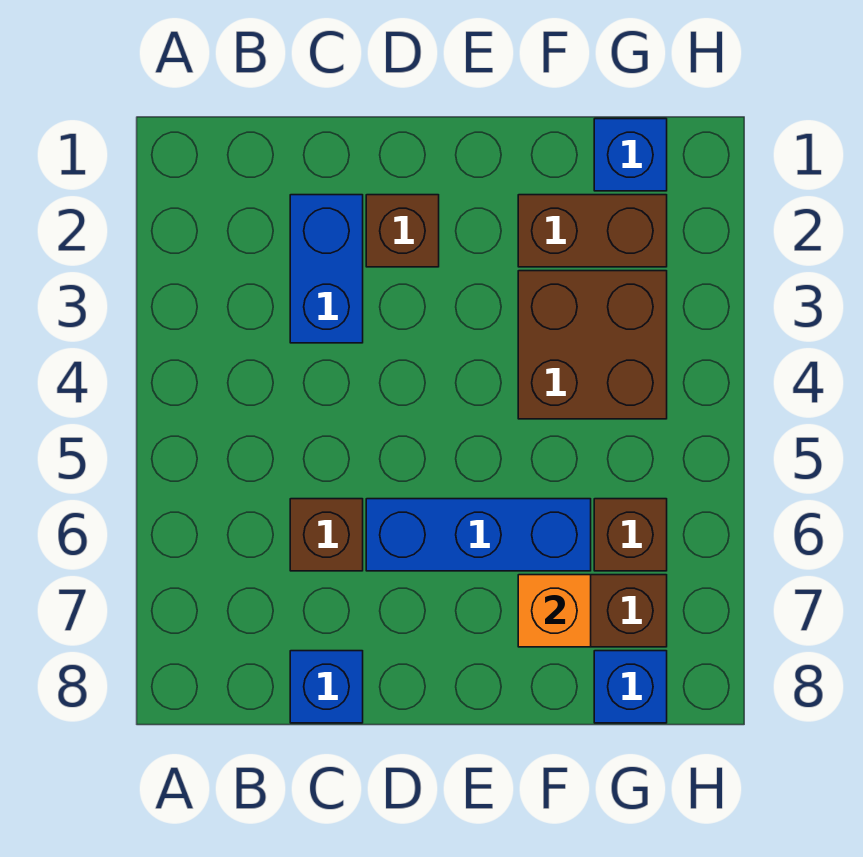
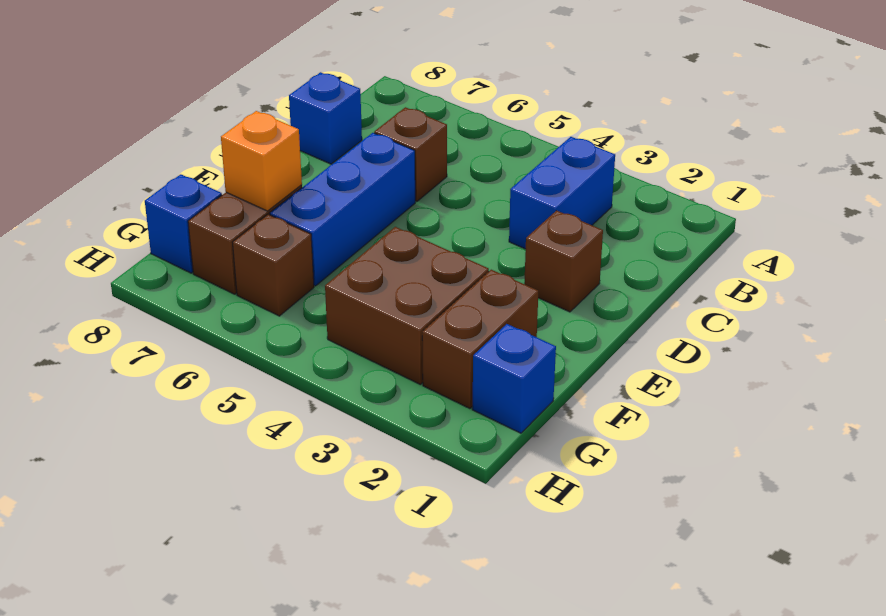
blue brick C2:C3 level 1 -> blue brick B3:C3 level 1

